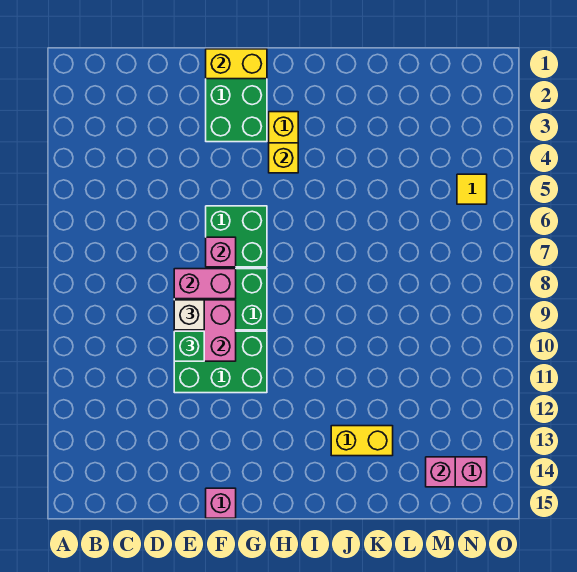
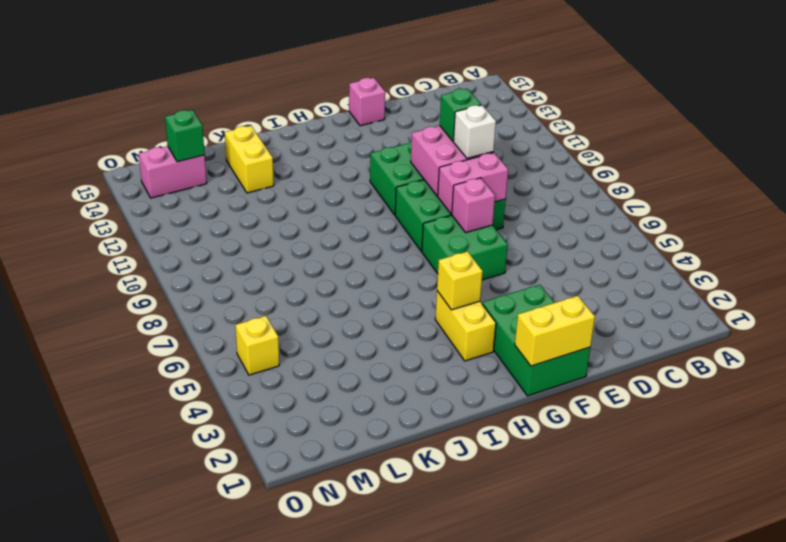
yellow brick J13:K13 level 1 -> yellow brick K13:K14 level 1
pink brick M14 level 2 -> green brick M14 level 2
yellow tile N5 level 1 -> yellow brick N5 level 1

